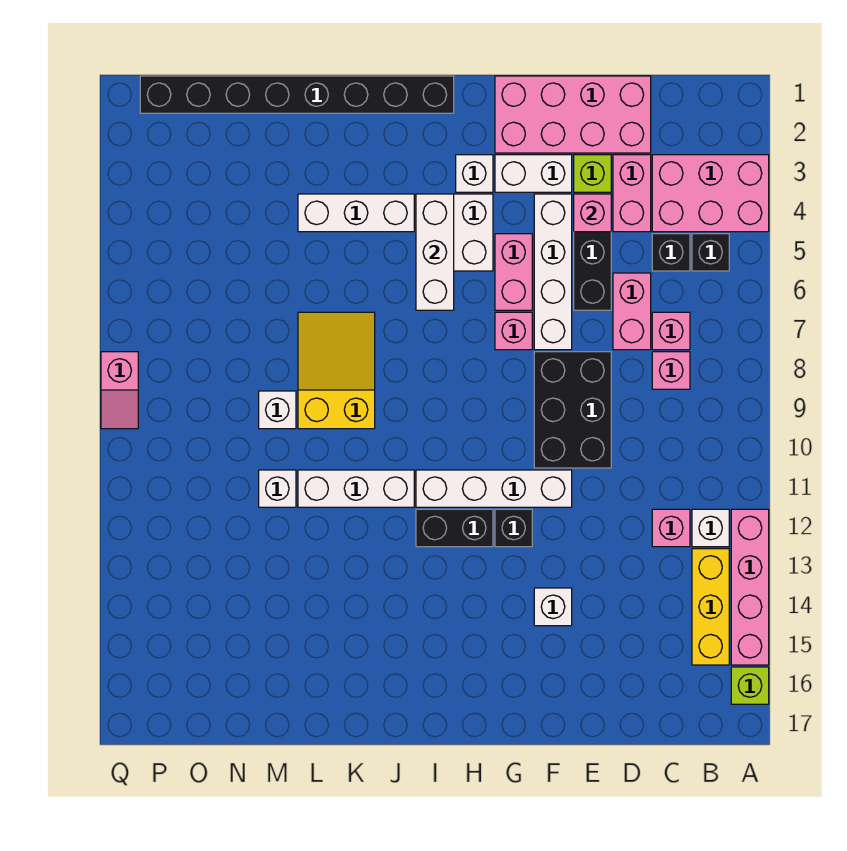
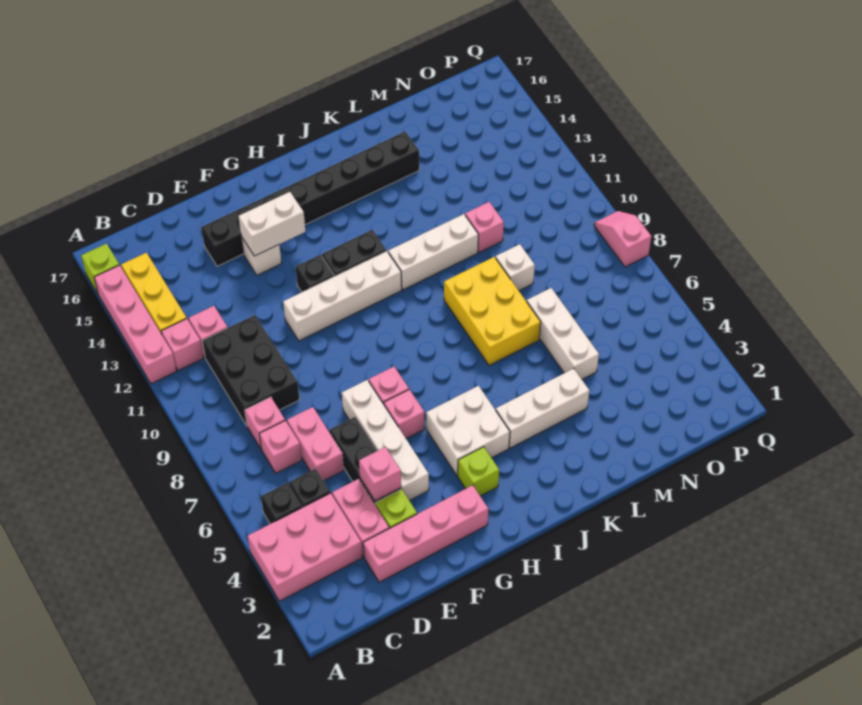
white brick B12 level 1 -> pink brick B12 level 1
pink brick D1:G2 level 1 -> pink brick D2:G2 level 1
black brick E8:F10 level 1 -> black brick C9:D11 level 1
white brick F3:G3 level 1 -> white brick F14:G14 level 2
pink brick G5:G6 level 1 -> pink brick G6 level 1
white brick H3 level 1 -> lime brick H3 level 1
black brick I1:P1 level 1 -> black brick E15:L15 level 1
white brick I4:I6 level 2 -> white brick M5:M7 level 1
yellow slope K7:L9 level 1 top 9 -> yellow brick K7:L9 level 1
white brick M11 level 1 -> pink brick M11 level 1

